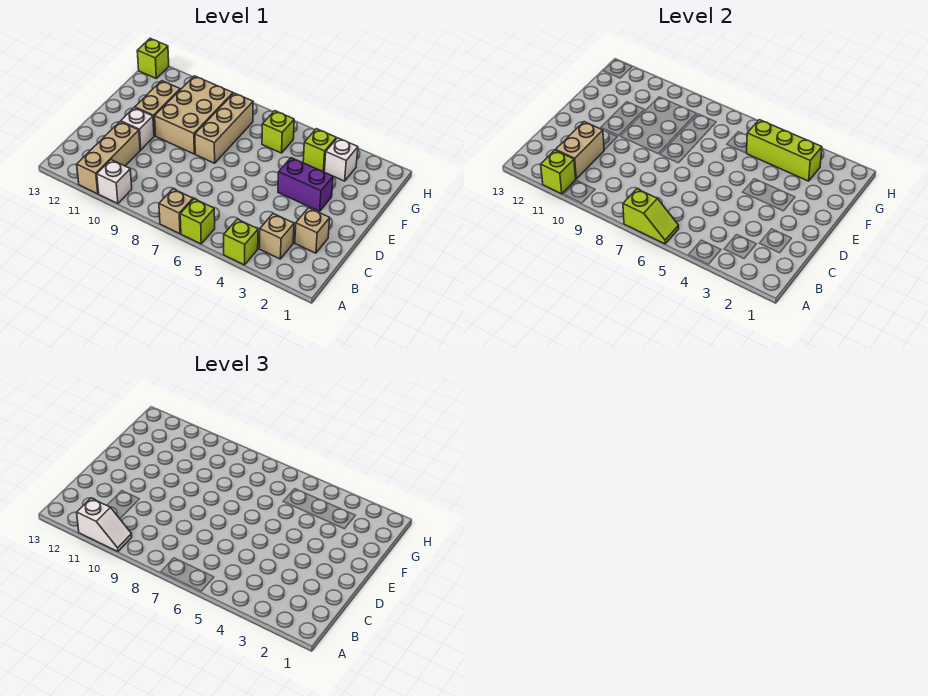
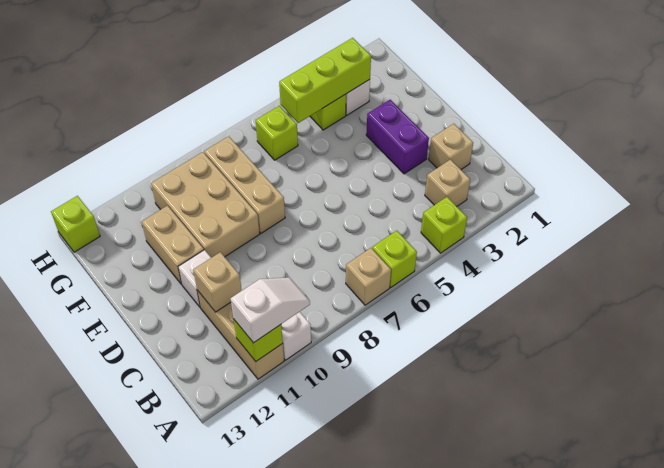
lime slope A6:A7 level 2 top 7 -> none
tan brick B11:C11 level 2 -> tan brick C11 level 2
purple brick E3:E4 level 1 -> purple brick D3:E3 level 1

